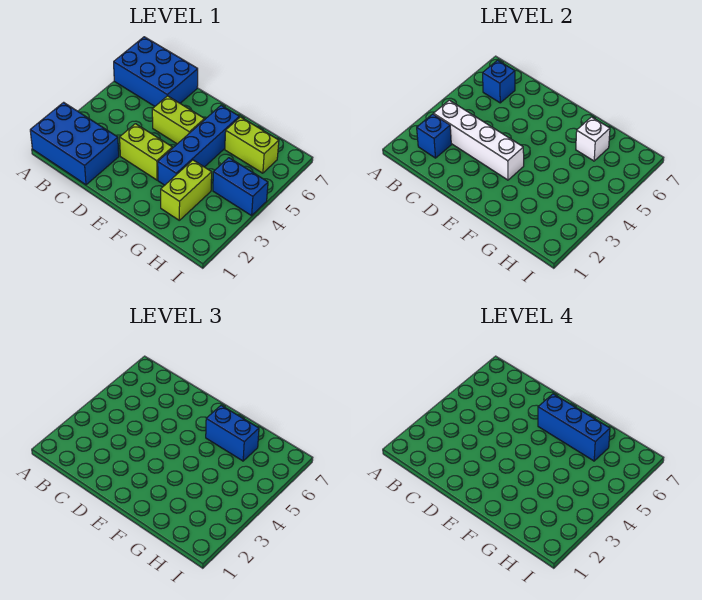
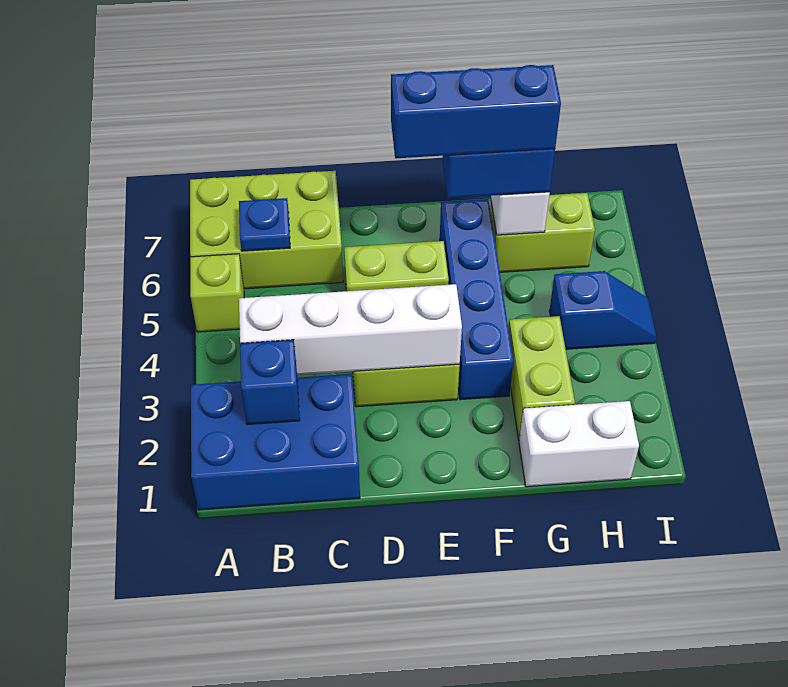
none -> lime brick A5 level 1
blue brick A6:C7 level 1 -> lime brick A6:C7 level 1
blue brick B6 level 2 -> blue plate B6 level 2
none -> white brick G1:H1 level 1
blue brick H4:I4 level 1 -> blue slope H4:I4 level 1 top H

